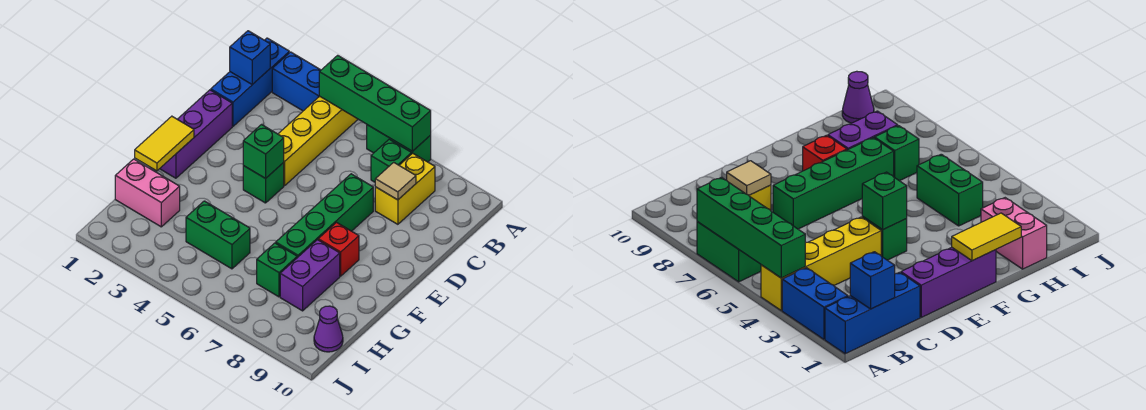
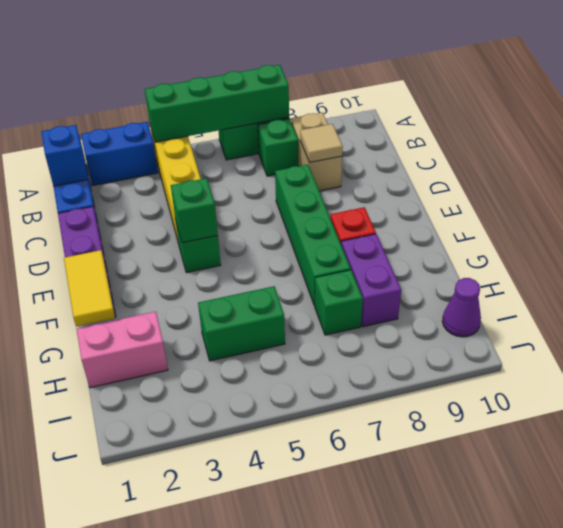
yellow brick B8:C8 level 1 -> tan brick B8:C8 level 1

